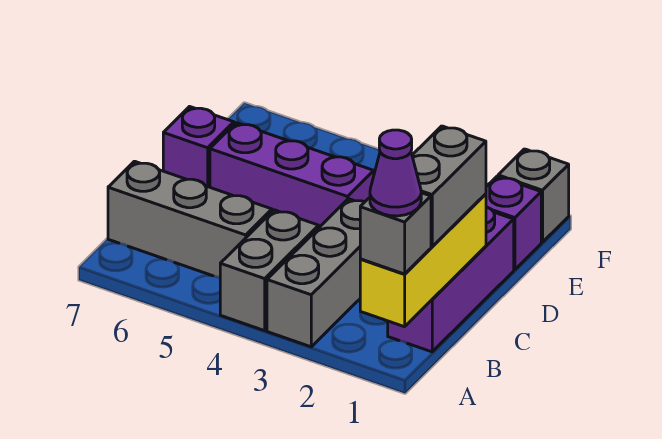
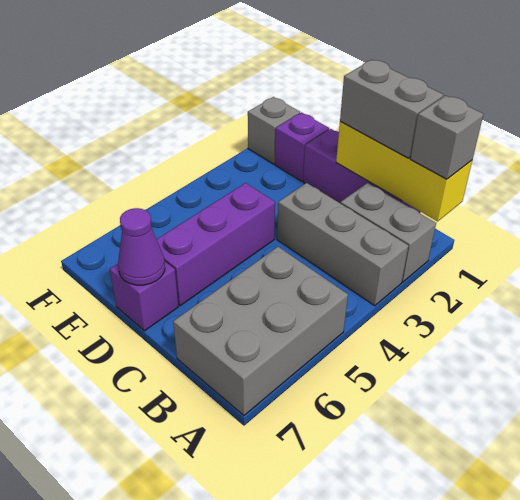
purple cone A1 level 4 -> purple cone D7 level 2
grey brick A4:B4 level 1 -> grey brick A2:B2 level 1
grey brick B5:B7 level 1 -> grey brick A5:B7 level 1

